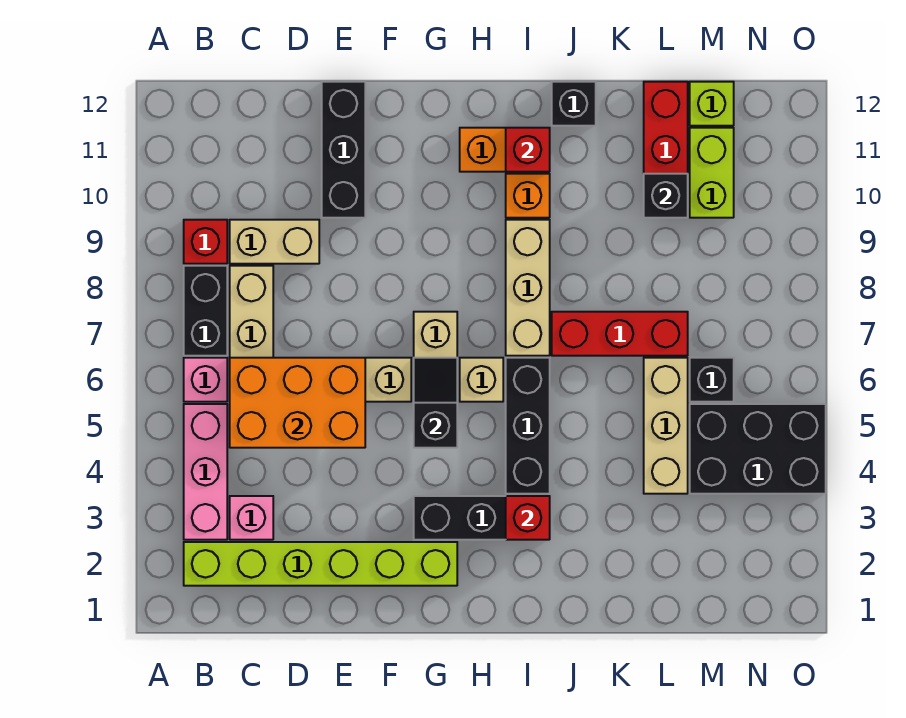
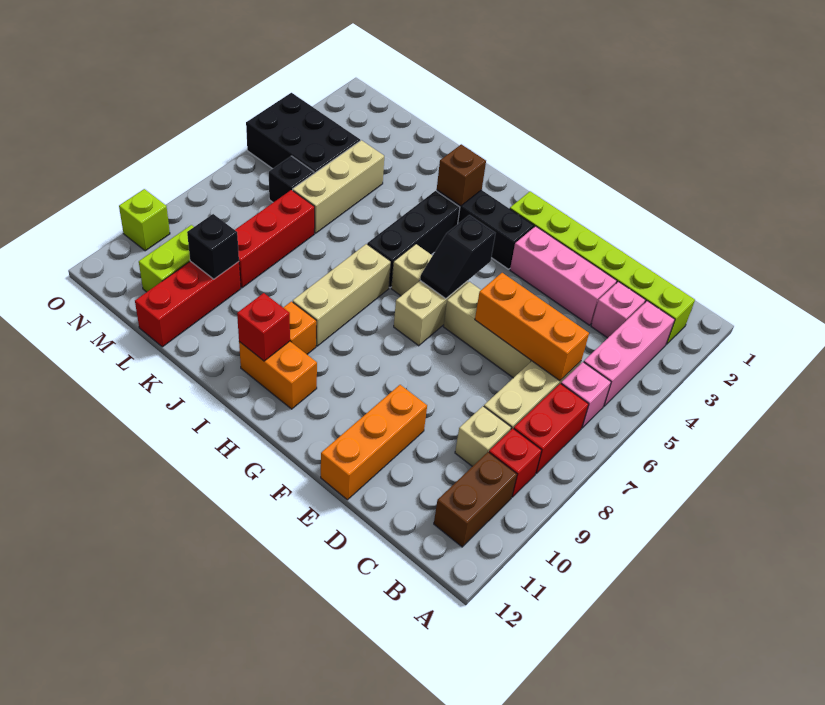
black brick B7:B8 level 1 -> red brick B7:B8 level 1
none -> brown brick B10:B11 level 1
orange brick C5:E6 level 2 -> orange brick C6:E6 level 2
tan brick C9:D9 level 1 -> tan brick C9 level 1
none -> pink brick D3:F3 level 1
black brick E10:E12 level 1 -> orange brick E10:E12 level 1
red brick I3 level 2 -> brown brick I3 level 2
red brick J7:L7 level 1 -> red brick L7:L9 level 1
black brick J12 level 1 -> none
lime brick M12 level 1 -> lime brick O10 level 1

